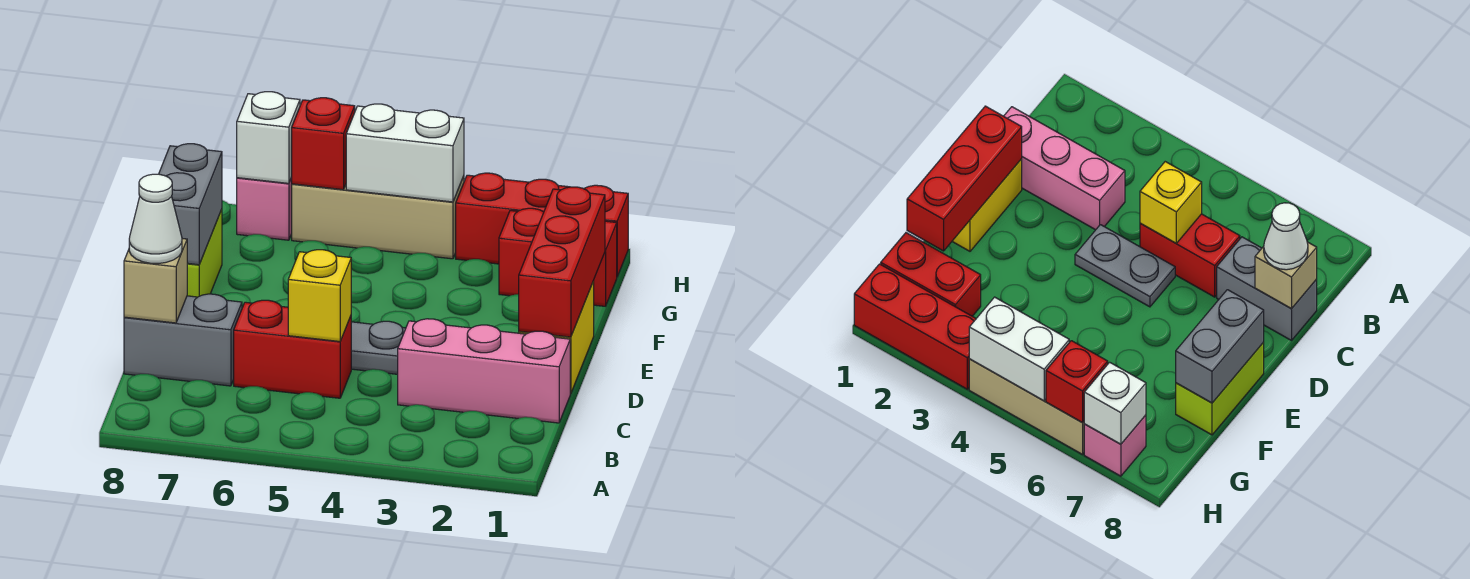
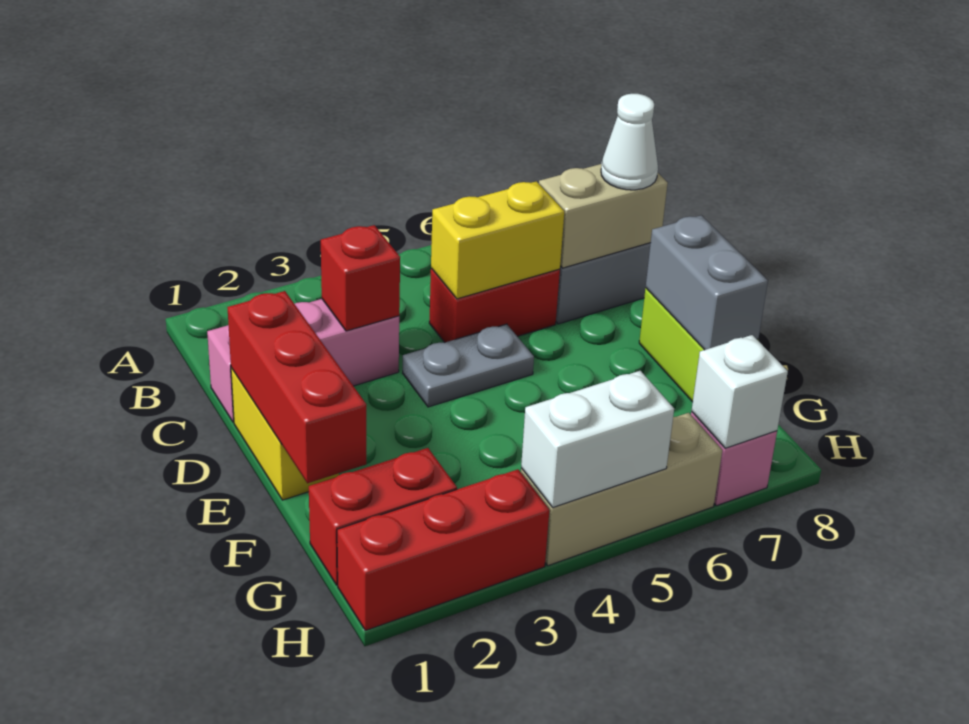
yellow brick C5 level 2 -> yellow brick C5:C6 level 2
tan brick C8 level 2 -> tan brick C7:C8 level 2
red brick H6 level 2 -> red brick C3 level 2

